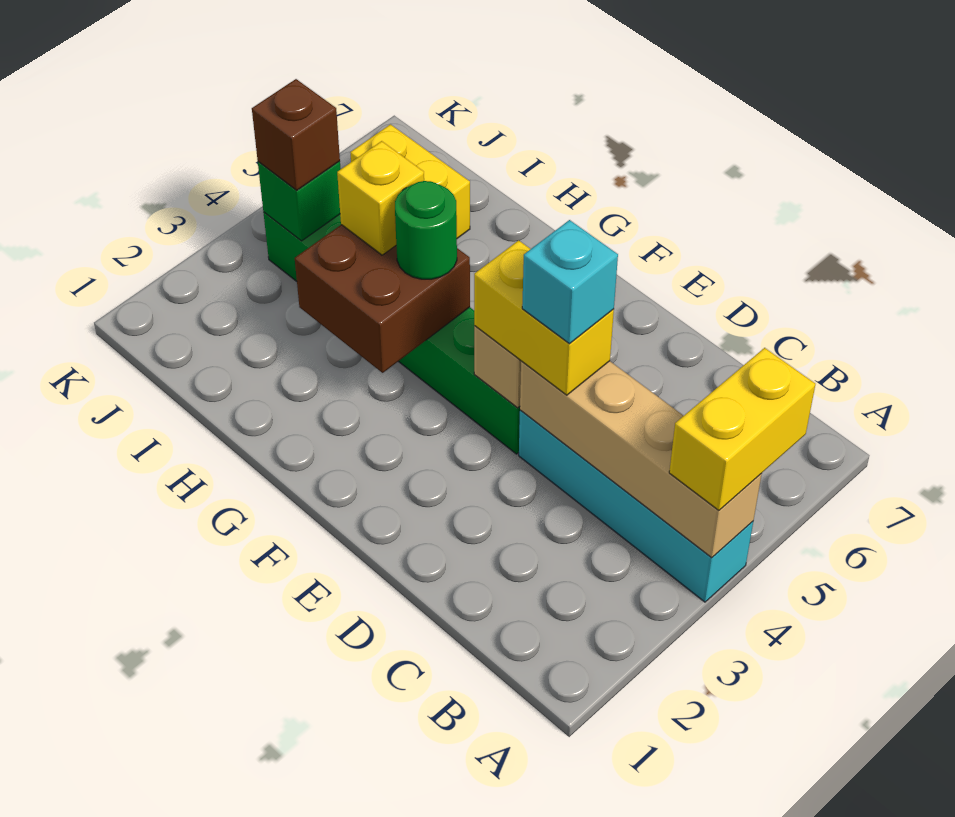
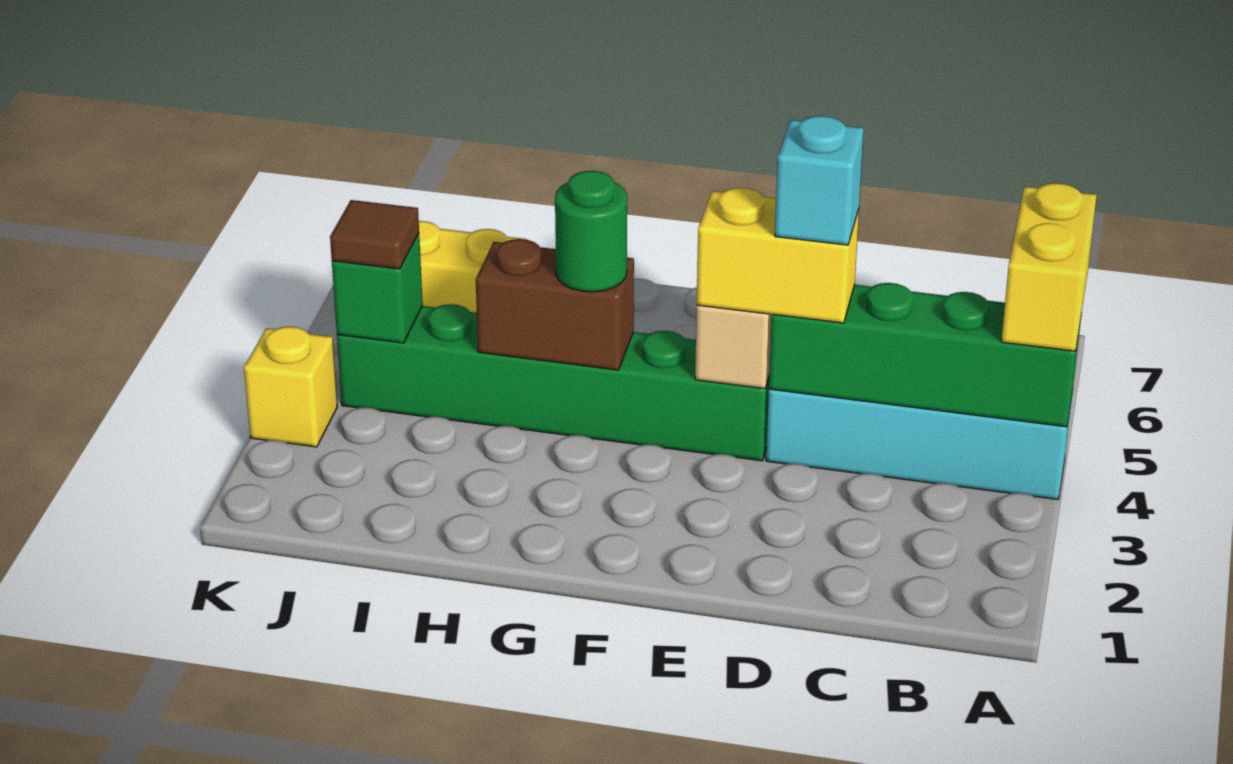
tan brick A4:D4 level 2 -> green brick A4:D4 level 2
brown brick G3:H4 level 2 -> brown brick G4:H4 level 2
yellow brick H4 level 3 -> yellow brick K3 level 1
brown brick J4 level 3 -> brown tile J4 level 3

